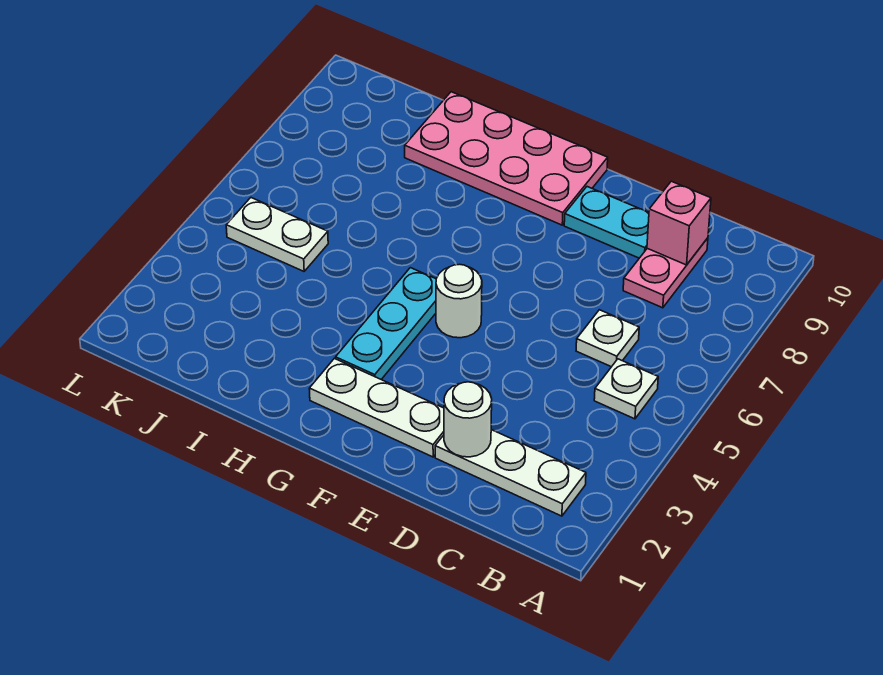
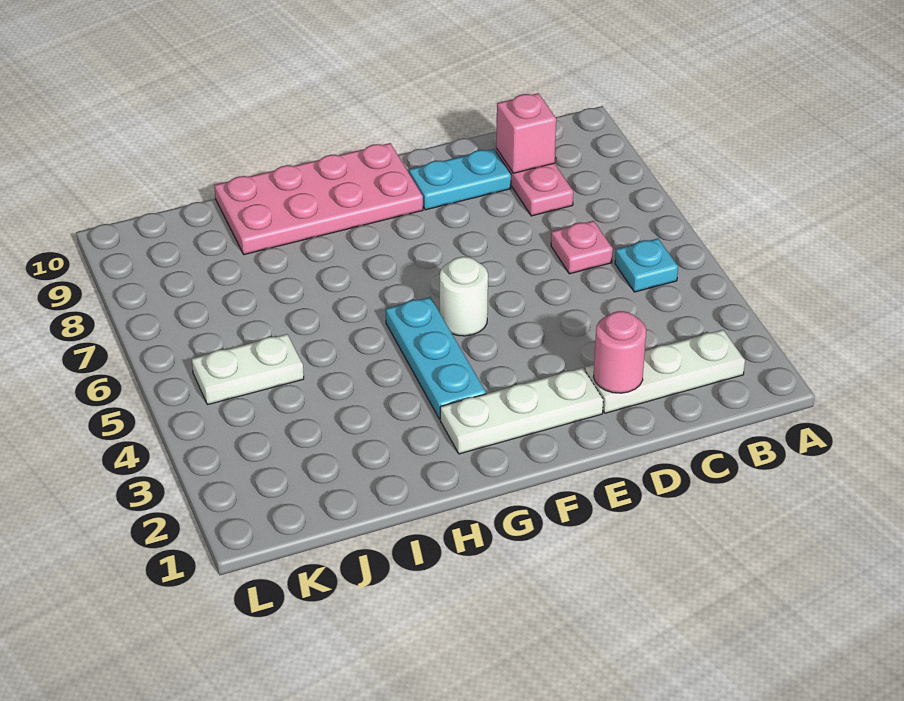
white plate B5 level 1 -> cyan plate B5 level 1
white plate C6 level 1 -> pink plate C6 level 1
white round brick D2 level 2 -> pink round brick D2 level 2

